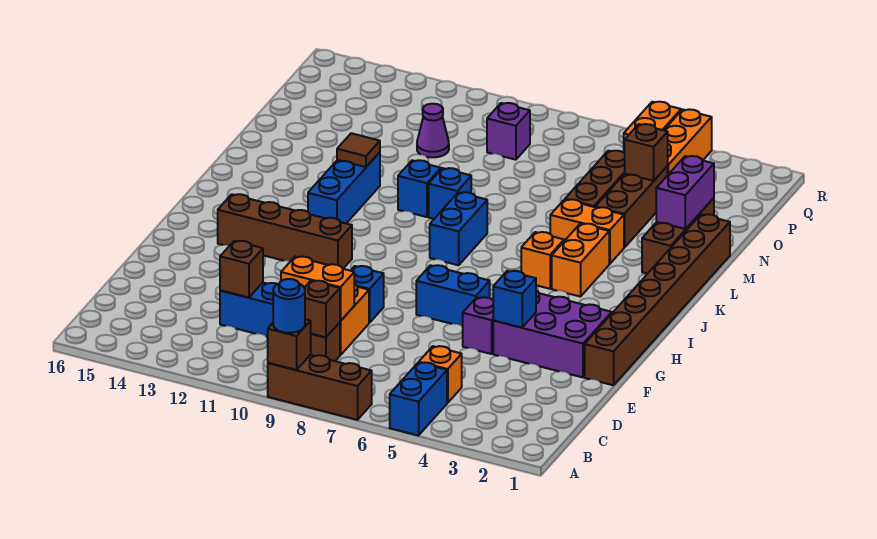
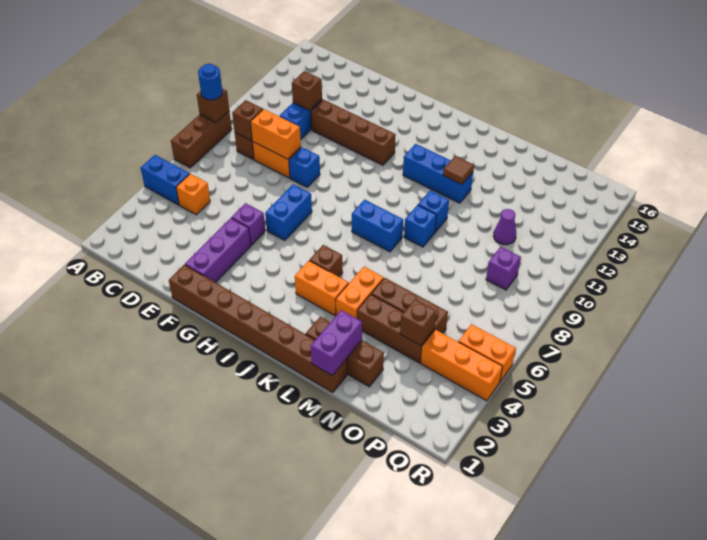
orange brick D9:D10 level 2 -> orange brick D9:E9 level 2
purple brick F2:G4 level 1 -> purple brick F2:F4 level 1
blue brick F4 level 2 -> none
brown brick H11:H14 level 1 -> brown brick E12:H12 level 1
orange brick J5 level 1 -> brown brick J5 level 1
purple brick M2:N2 level 2 -> purple brick M1:M2 level 2

